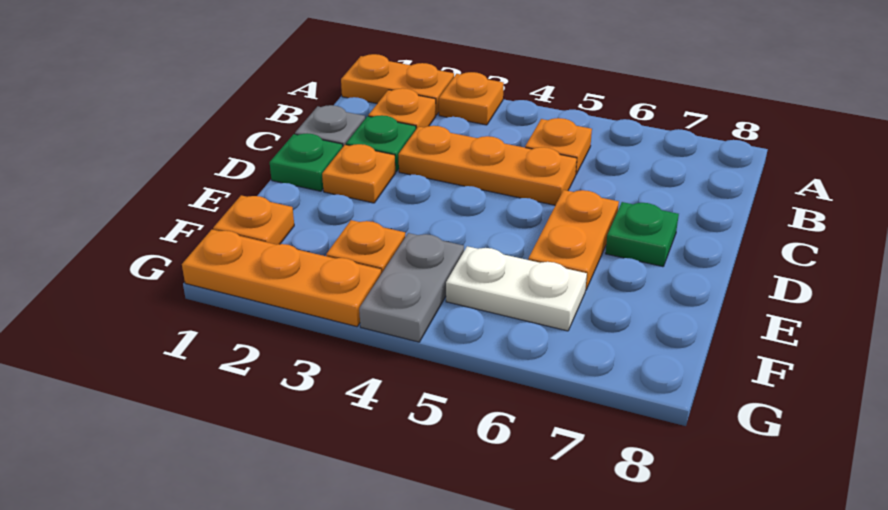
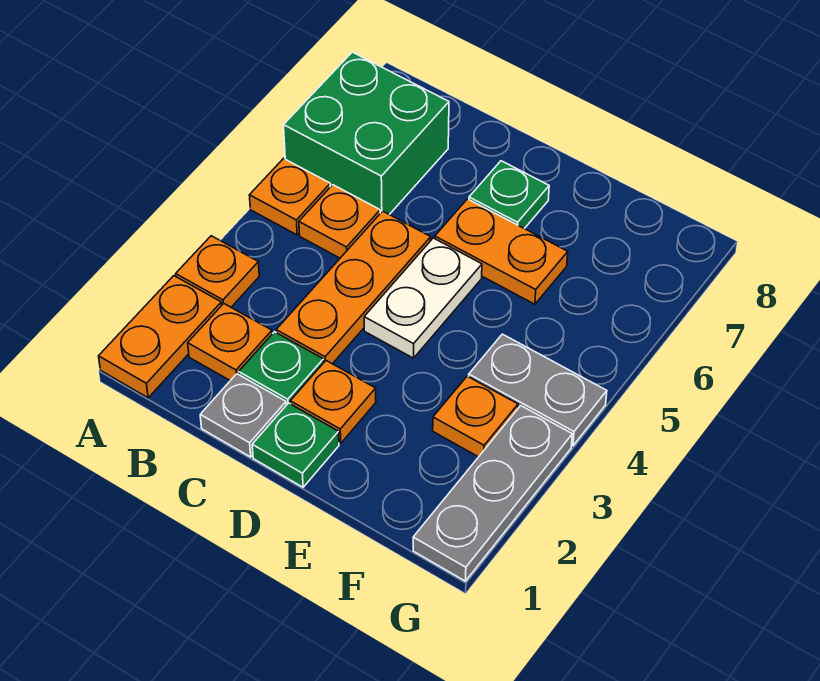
none -> green brick A6:B7 level 1
orange plate F1 level 1 -> orange plate A5 level 1
white plate F5:F6 level 1 -> white plate D4:D5 level 1
orange plate G1:G3 level 1 -> grey plate G1:G3 level 1

